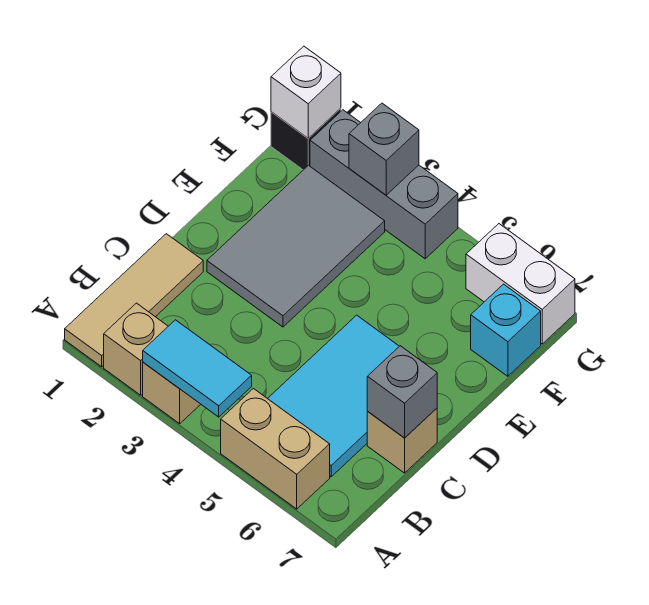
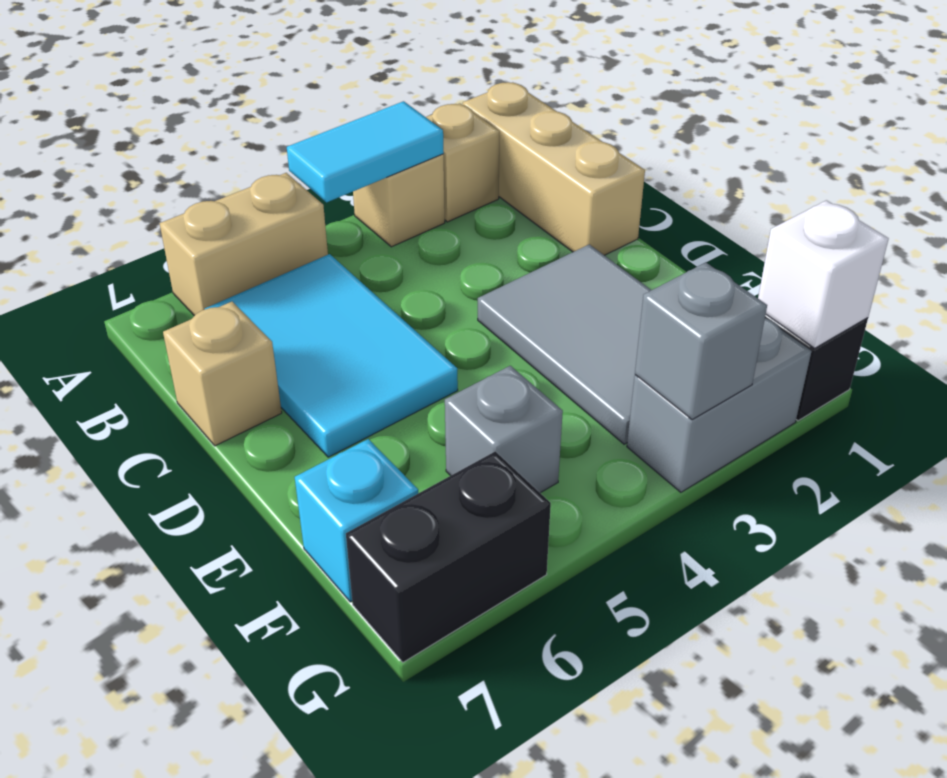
tan tile A1:C1 level 1 -> tan brick A1:C1 level 1
grey brick C7 level 2 -> grey brick F5 level 1
grey brick G2:G4 level 1 -> grey brick G2:G3 level 1
white brick G6:G7 level 1 -> black brick G6:G7 level 1

